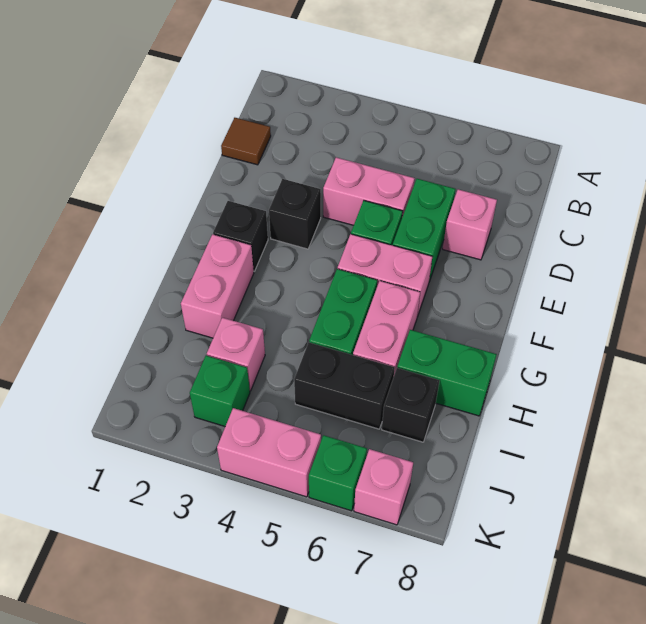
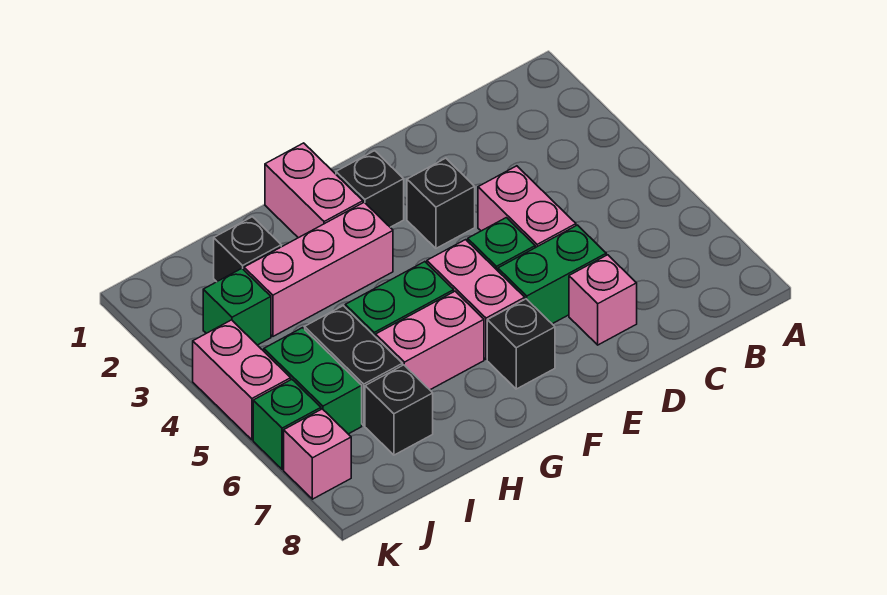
brown tile C1 level 1 -> none
none -> black brick F7 level 1
pink brick G2:H2 level 1 -> pink brick G1:G2 level 1
green brick H7:H8 level 1 -> green brick J5:J6 level 1
none -> black brick I2 level 1
pink brick I3 level 1 -> pink brick G3:I3 level 1

